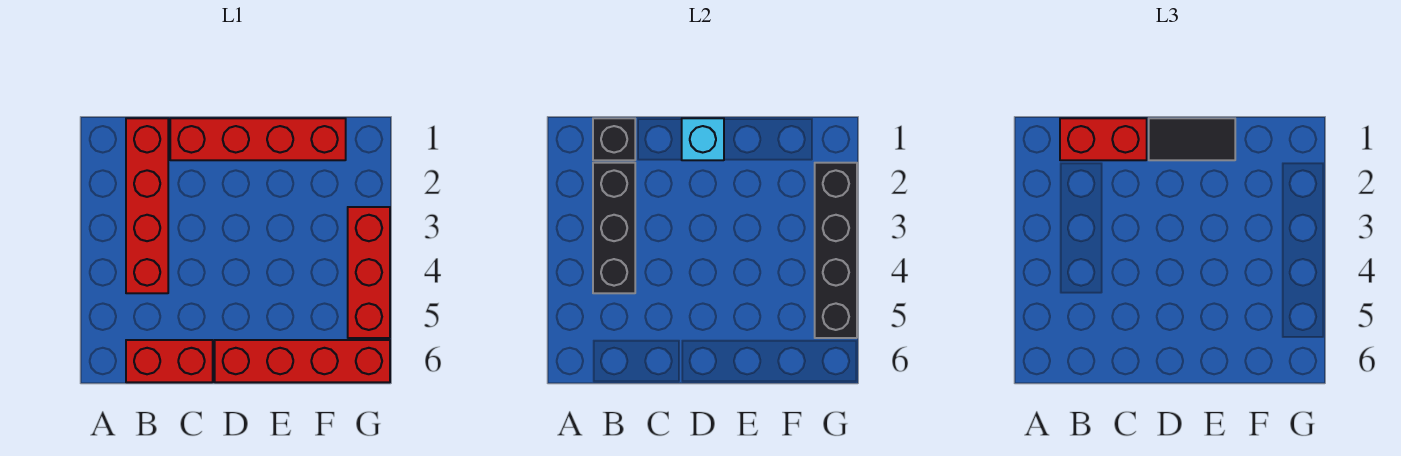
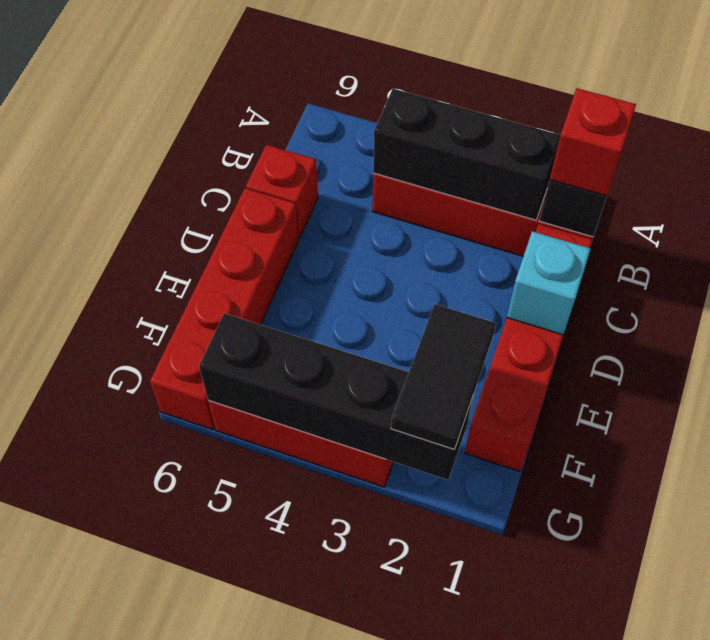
red brick B1:C1 level 3 -> red brick B1 level 3
red brick B6:C6 level 1 -> red brick C6 level 1
black tile D1:E1 level 3 -> black tile F2:G2 level 3

